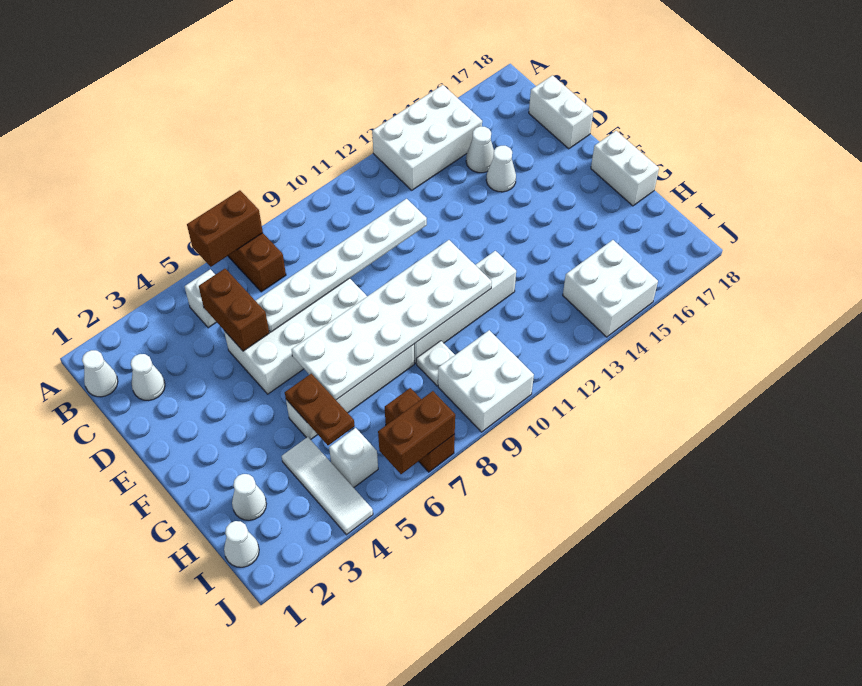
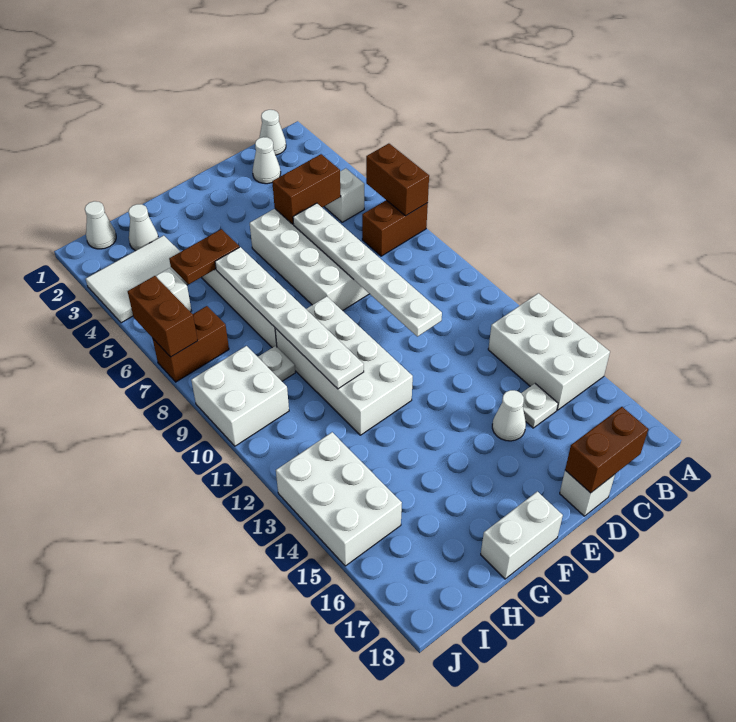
white cone C15 level 1 -> white plate C15 level 1
white brick C18:D18 level 1 -> white brick D18 level 1
none -> brown brick C18:D18 level 2
white plate F6:G11 level 2 -> white plate G6:G11 level 2
white brick G9:G12 level 1 -> white brick F9:G12 level 1
white tile H4:J4 level 1 -> white tile H3:J4 level 1
white brick I14:J15 level 1 -> white brick I13:J15 level 1

